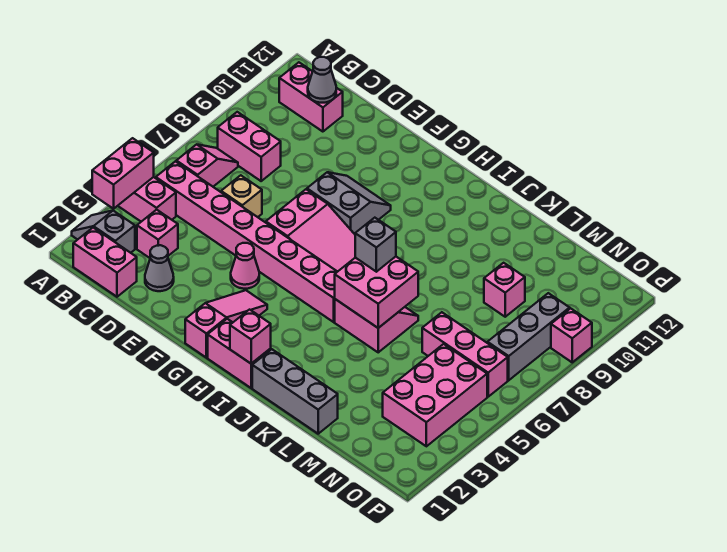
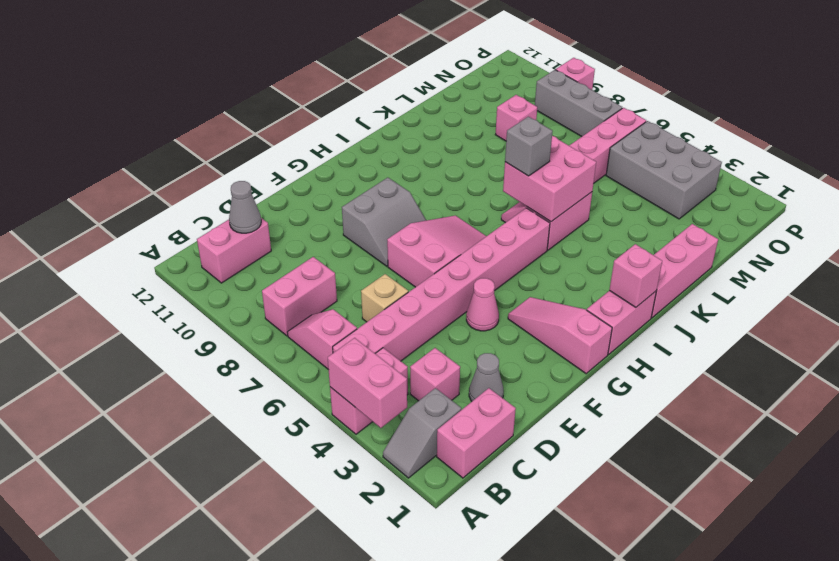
grey slope F8:G9 level 1 top 8 -> grey slope F8:G9 level 1 top 9
grey brick J1:L1 level 1 -> pink brick J1:L1 level 1
pink brick N3:O5 level 1 -> grey brick N3:O5 level 1

